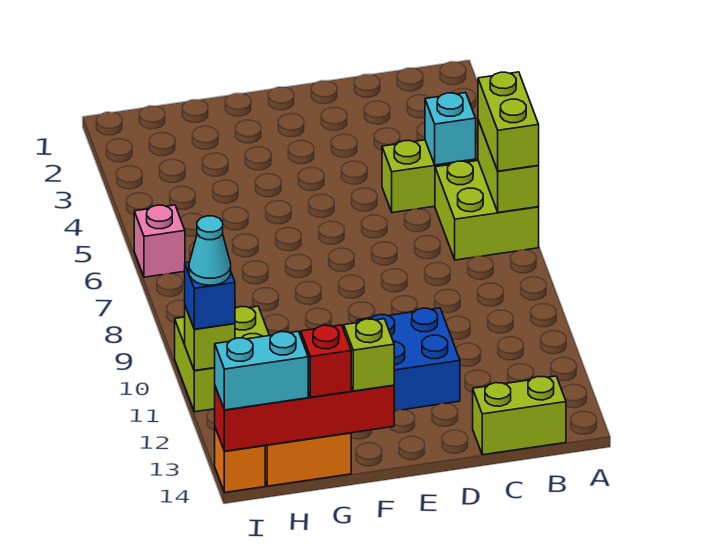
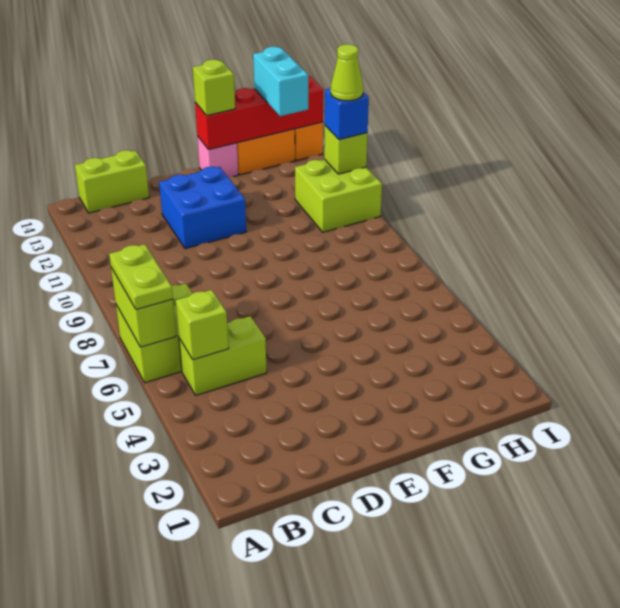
lime brick A6:A7 level 3 -> lime plate A6:A7 level 3
cyan brick B5 level 2 -> lime brick B5 level 2
red brick G14 level 3 -> none
cyan brick H14:I14 level 3 -> cyan brick H13:H14 level 3
pink brick I6 level 1 -> pink brick F14 level 1
cyan cone I11 level 4 -> lime cone I11 level 4

